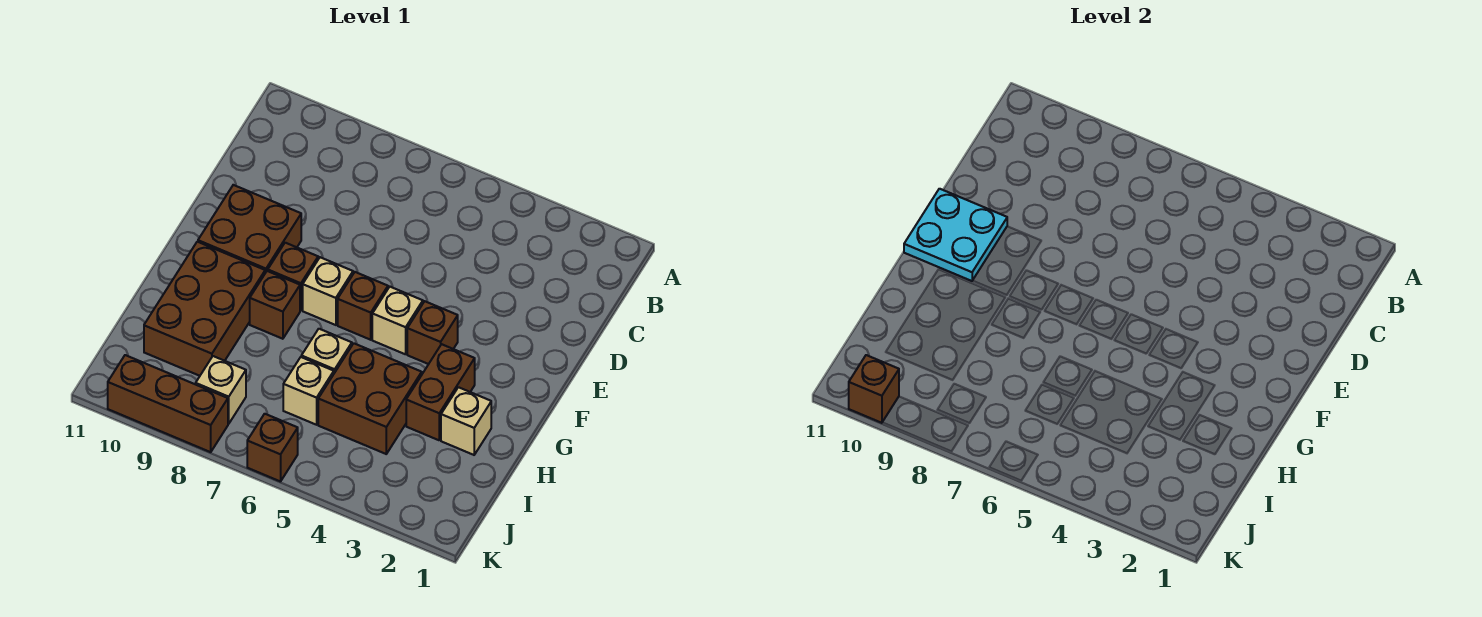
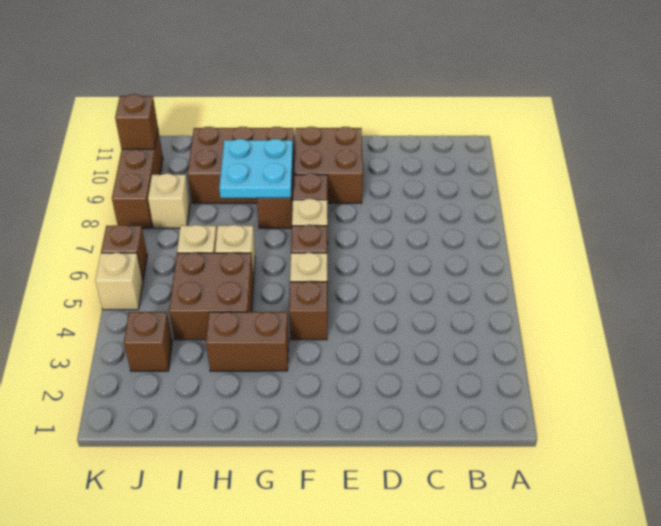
cyan plate E10:F11 level 2 -> cyan plate G8:H9 level 2
tan brick H2 level 1 -> tan brick K5 level 1
none -> brown brick J3 level 1

